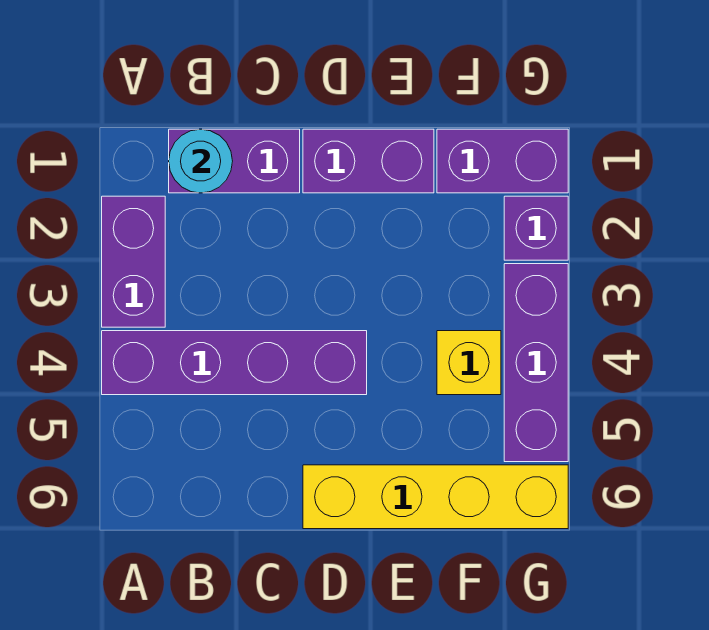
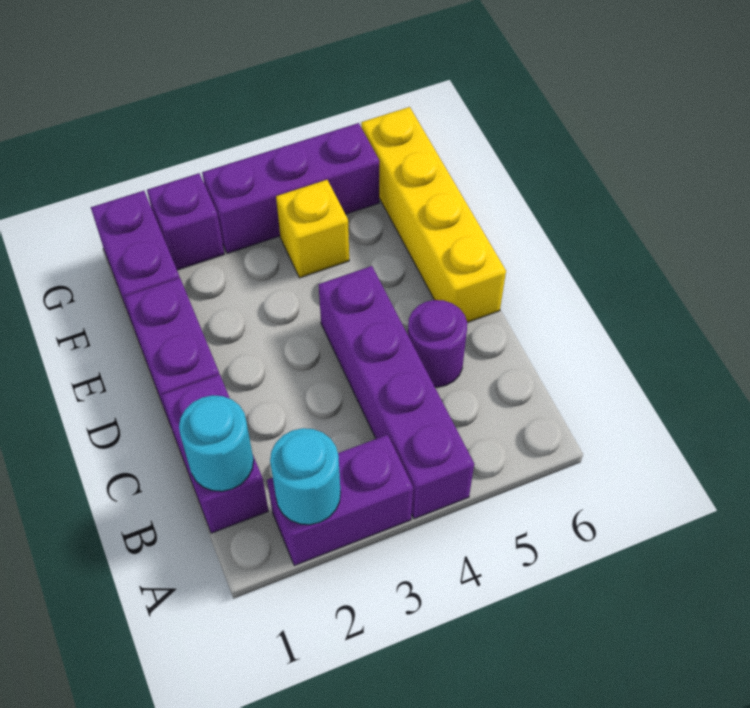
none -> cyan round brick A2 level 2
none -> purple round brick C5 level 1

